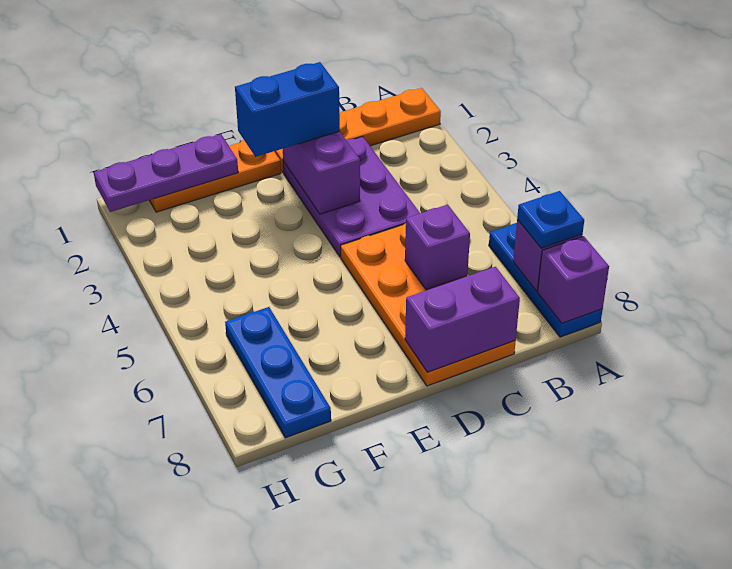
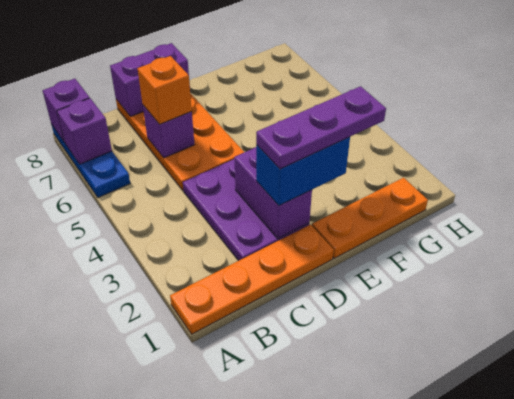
blue plate A7 level 3 -> none
none -> orange brick C6 level 3
purple plate F1:H1 level 2 -> purple plate D2:F2 level 4
blue plate G6:G8 level 1 -> none

